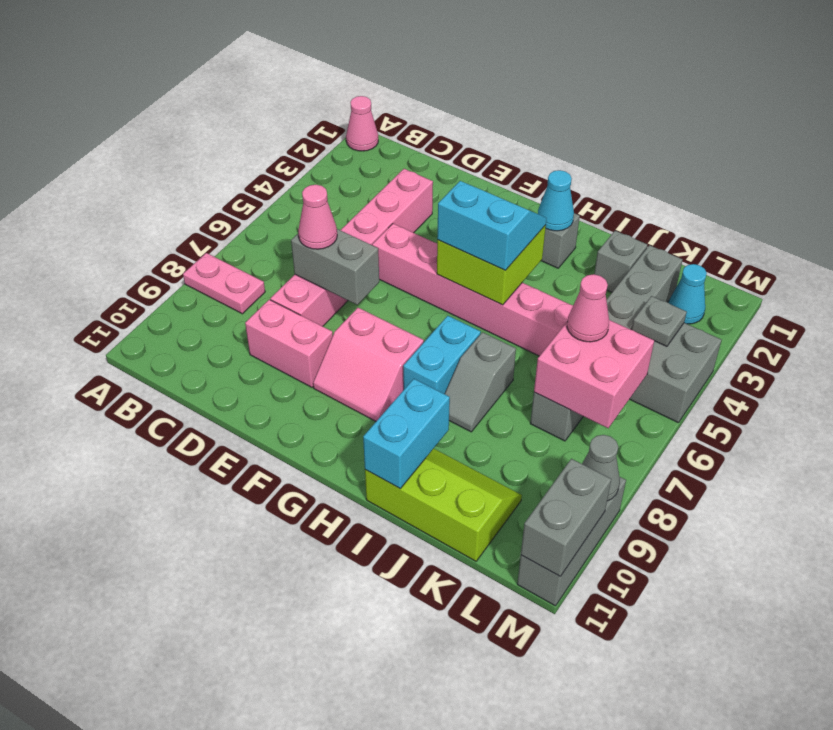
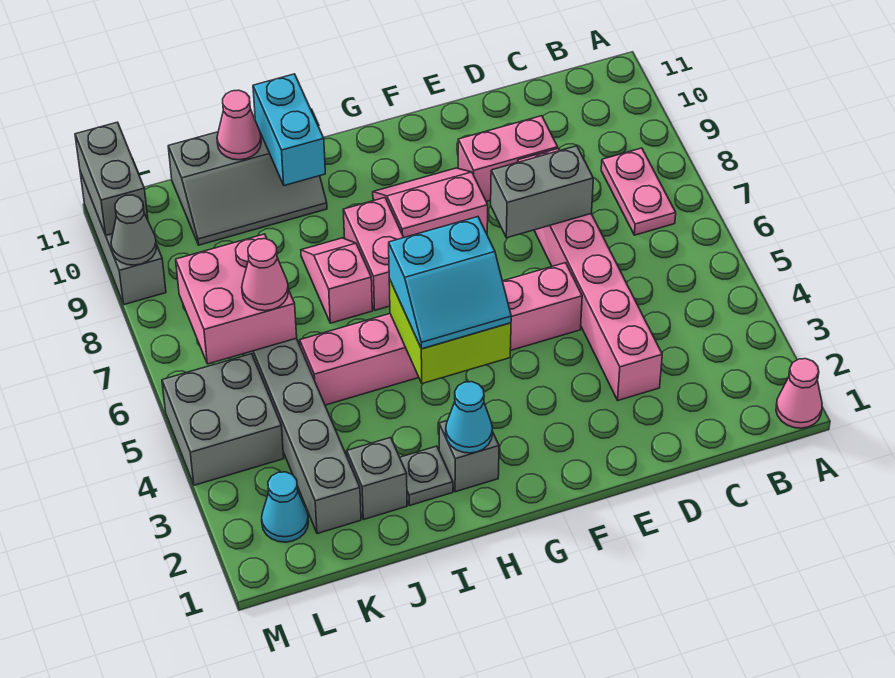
pink plate A8:B8 level 1 -> pink plate B7:B8 level 1
pink cone D7 level 3 -> pink cone J11 level 2
cyan brick H7:H8 level 1 -> pink brick H7:H8 level 1
grey slope I7:I8 level 1 top 7 -> pink slope I7:I8 level 1 top 7
lime slope I10:K11 level 1 top 11 -> grey slope I10:K11 level 1 top 11
grey plate L4 level 2 -> grey plate I2 level 1

